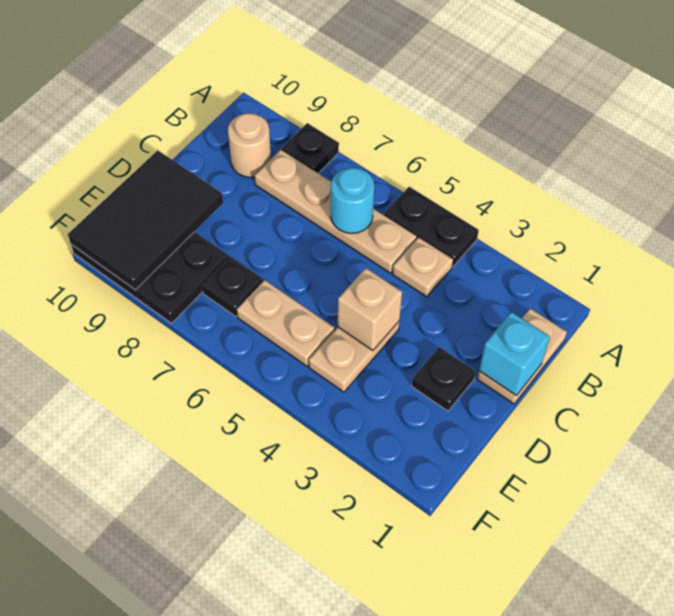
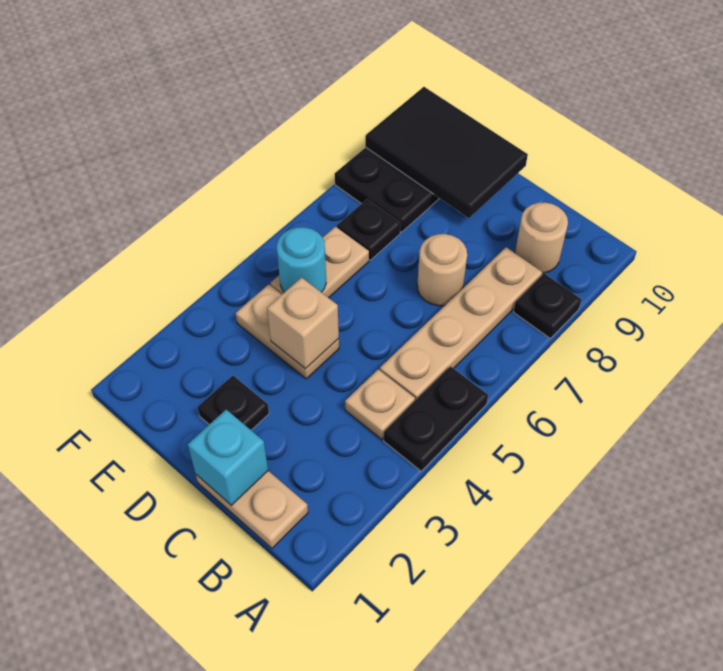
cyan round brick B6 level 2 -> cyan round brick E5 level 2
none -> tan round brick C7 level 1

